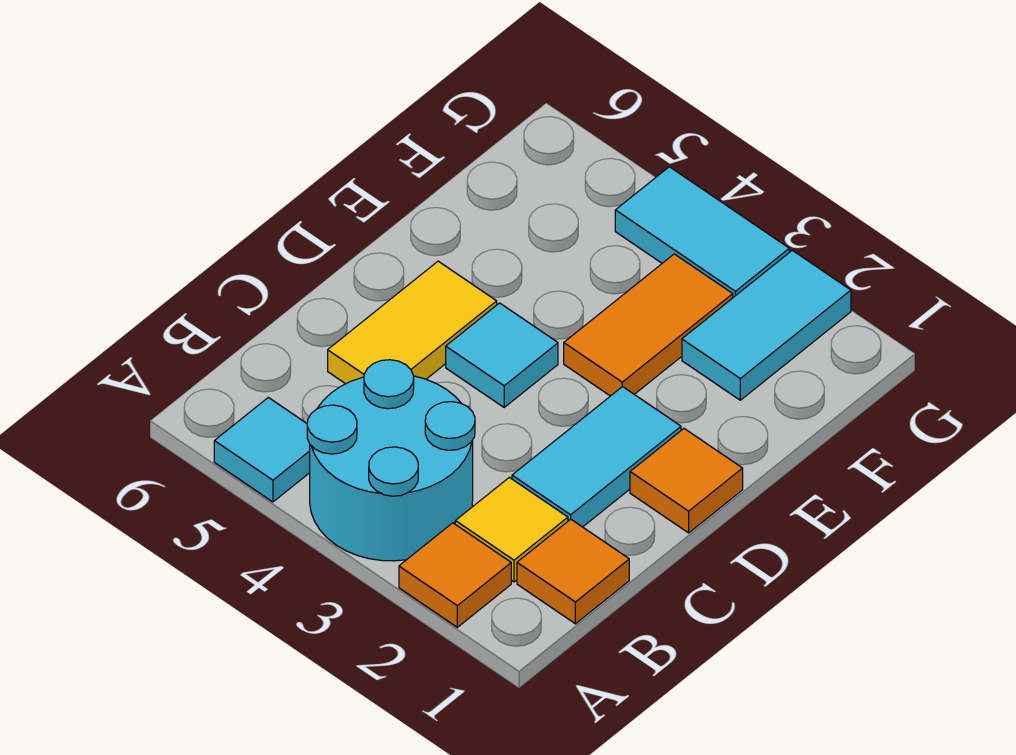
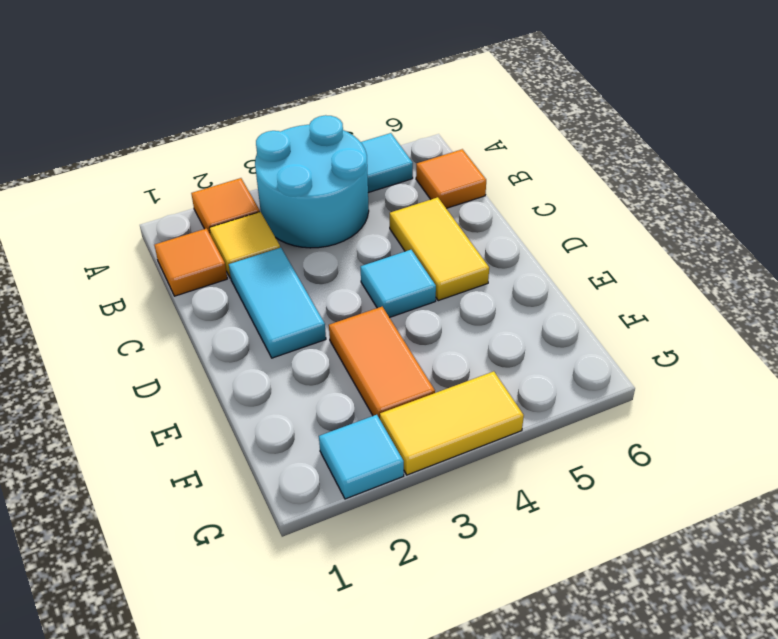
orange tile D1 level 1 -> orange tile B6 level 1
cyan tile F2:G2 level 1 -> cyan tile G2 level 1
cyan tile G3:G4 level 1 -> yellow tile G3:G4 level 1

